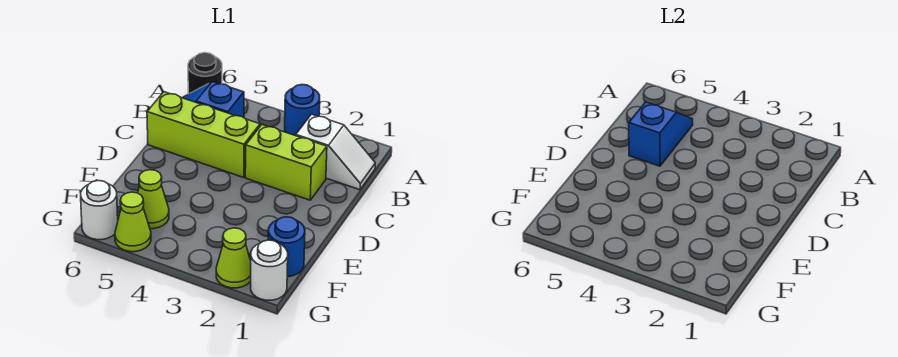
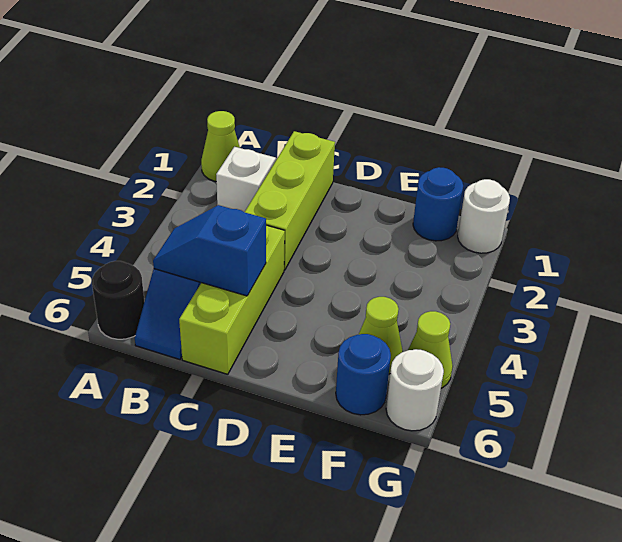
blue round brick A3 level 1 -> blue round brick F6 level 1
lime brick C2:C3 level 1 -> lime brick C1:C3 level 1
lime cone G2 level 1 -> lime cone A1 level 1

